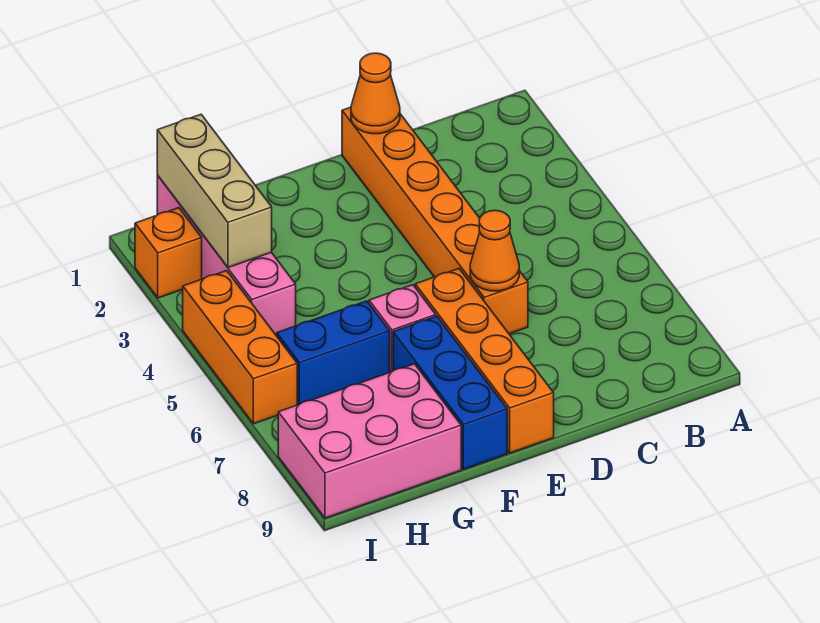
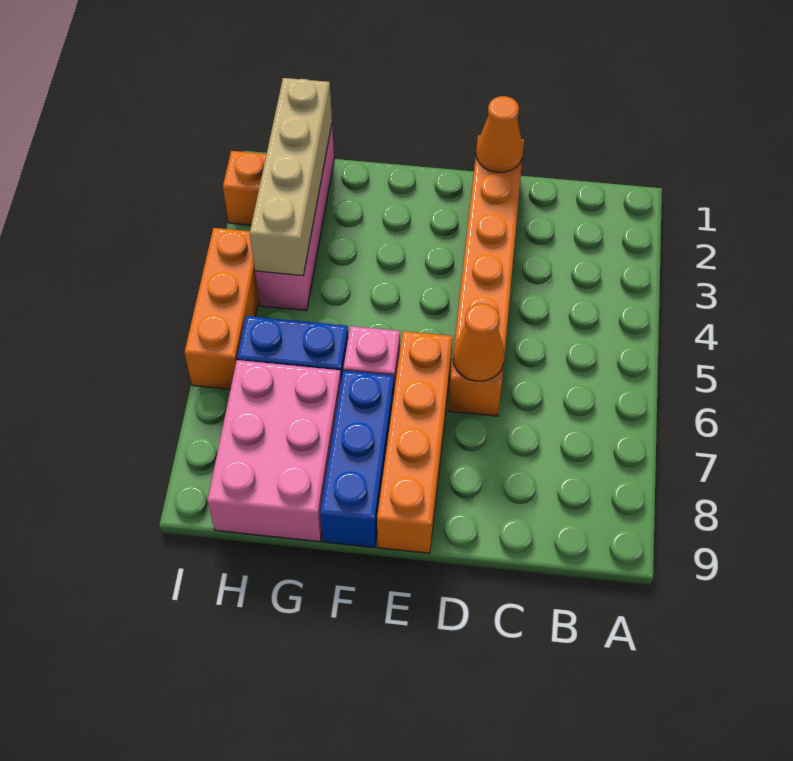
pink brick G8:I9 level 1 -> pink brick G7:H9 level 1
tan brick H1:H3 level 2 -> tan brick H1:H4 level 2

